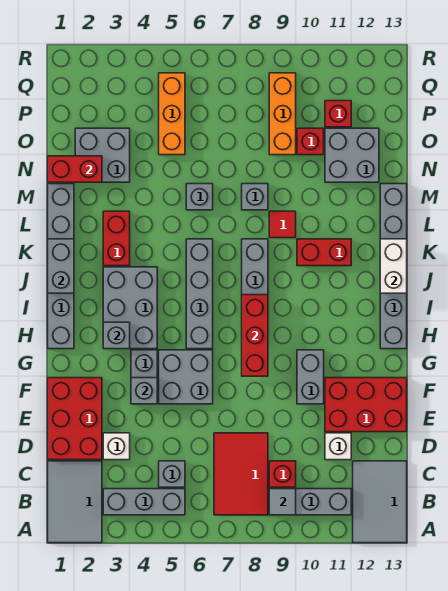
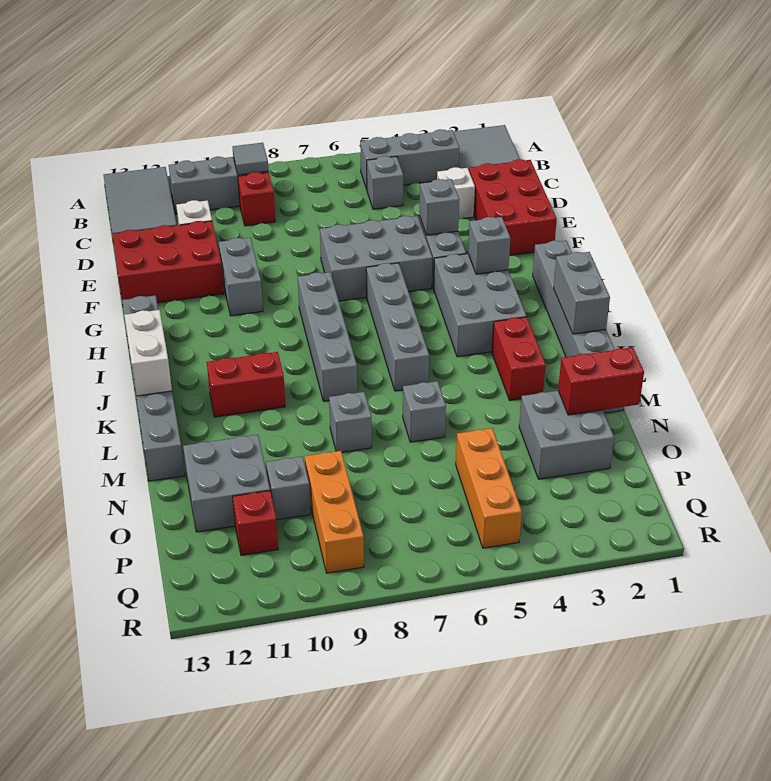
red tile B7:D8 level 1 -> none
grey brick F5:G6 level 1 -> grey brick F5:G7 level 1
red brick G8:I8 level 2 -> none
red tile L9 level 1 -> none
red brick O10 level 1 -> grey brick O10 level 1

